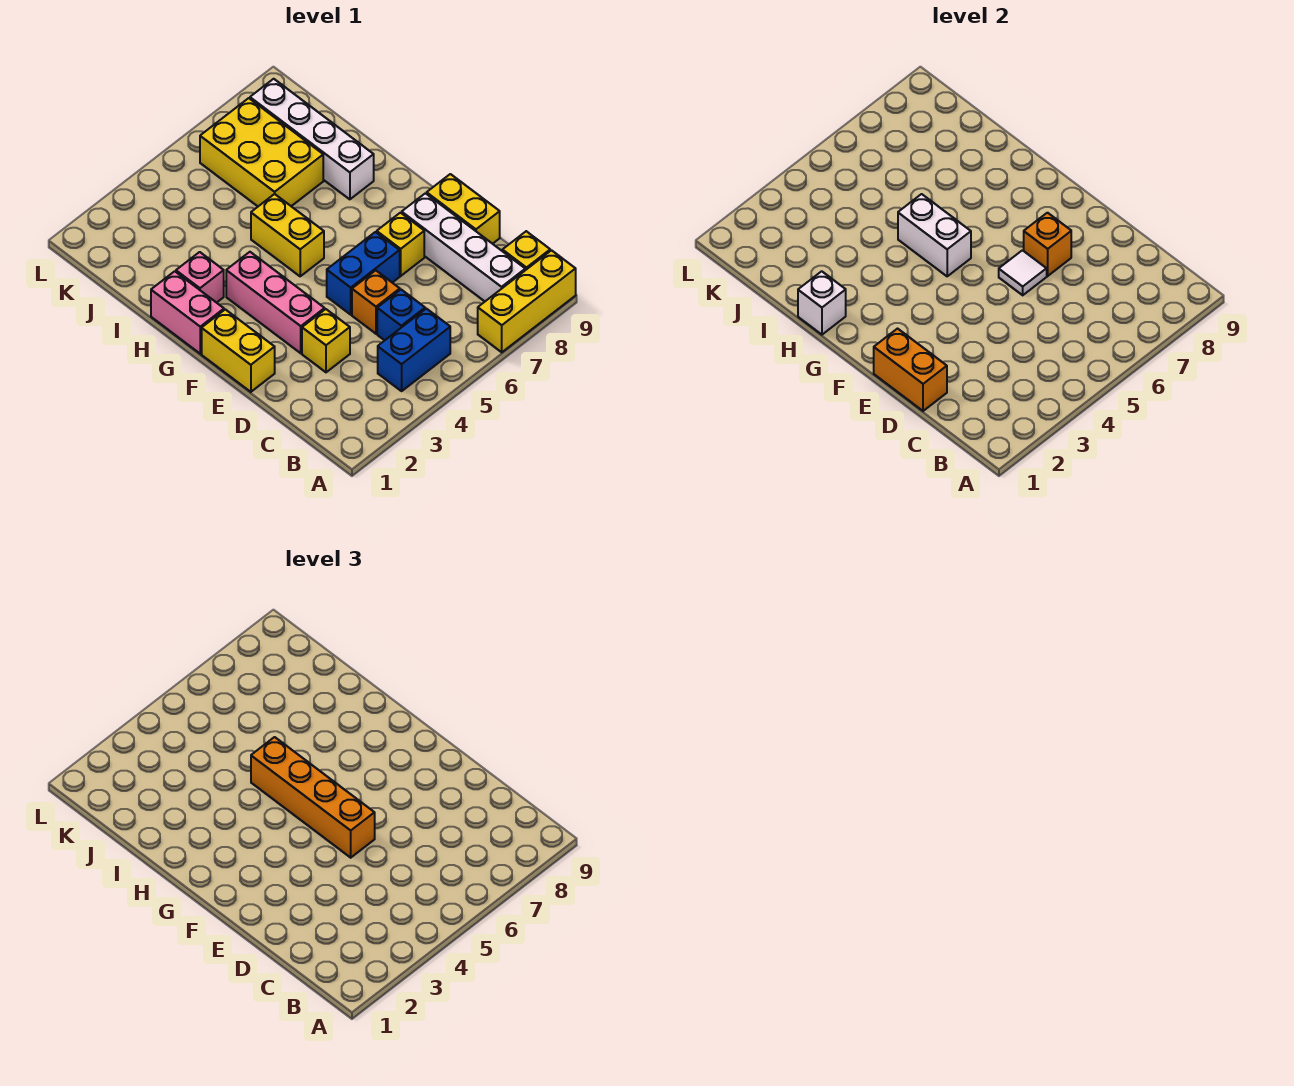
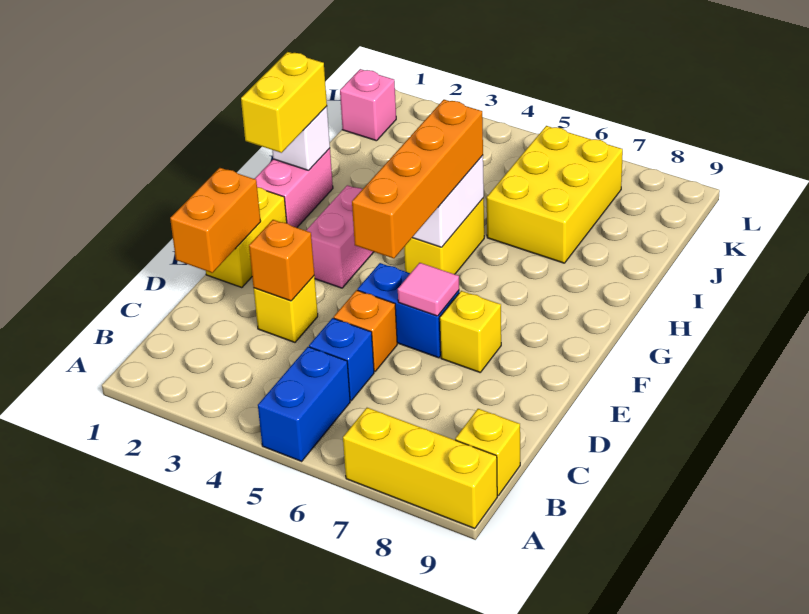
blue brick B4:B5 level 1 -> blue brick A5:B5 level 1
white brick B8:E8 level 1 -> none
yellow brick D9:E9 level 1 -> yellow brick G1:H1 level 3
pink brick E3:G3 level 1 -> pink brick F3:G3 level 1
white tile E6 level 2 -> pink tile E6 level 2
orange brick E7 level 2 -> orange brick D3 level 2
pink brick H2 level 1 -> pink brick K1 level 1
white brick H8:K8 level 1 -> none

